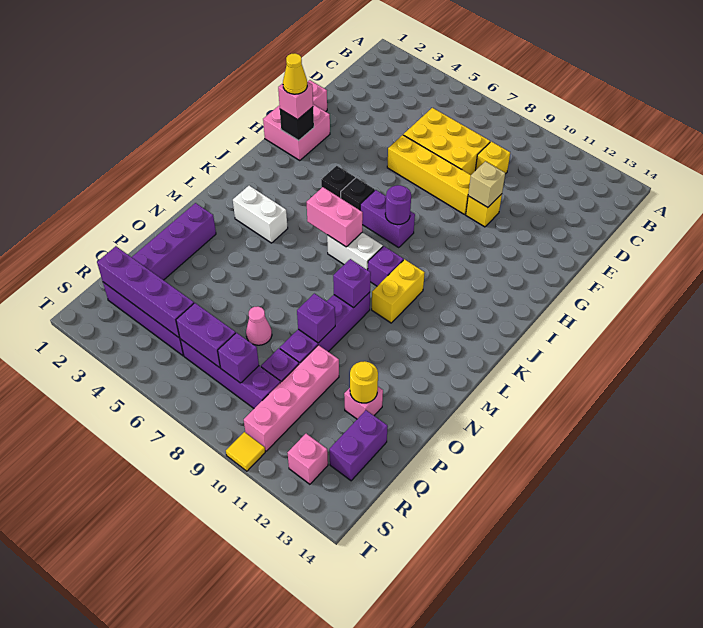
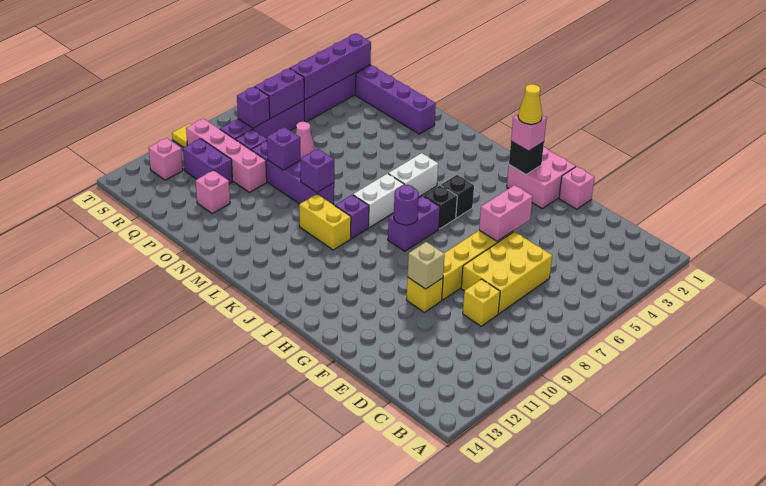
pink brick K6:K7 level 2 -> pink brick F5:F6 level 2
white brick L3:L4 level 1 -> white brick K5:K6 level 1
yellow round brick P12 level 2 -> none
purple brick Q13:R13 level 1 -> purple brick Q11:R11 level 1

